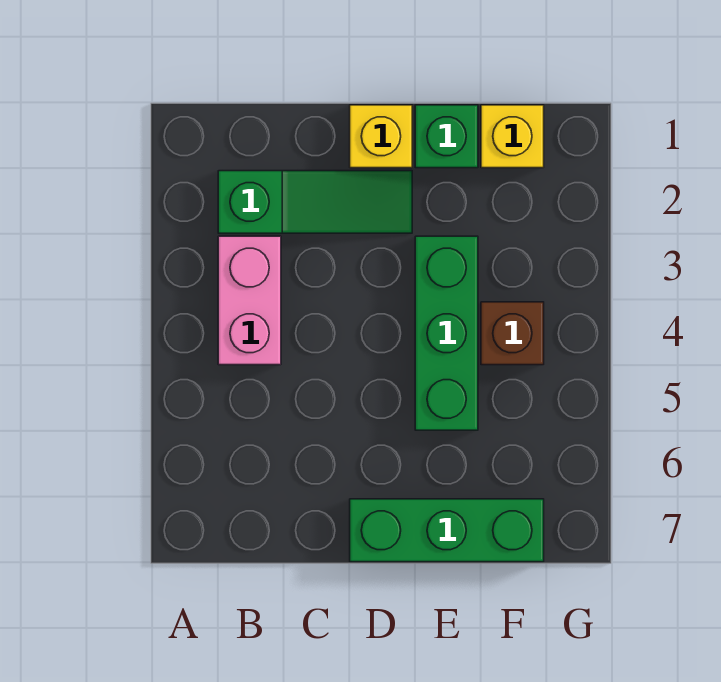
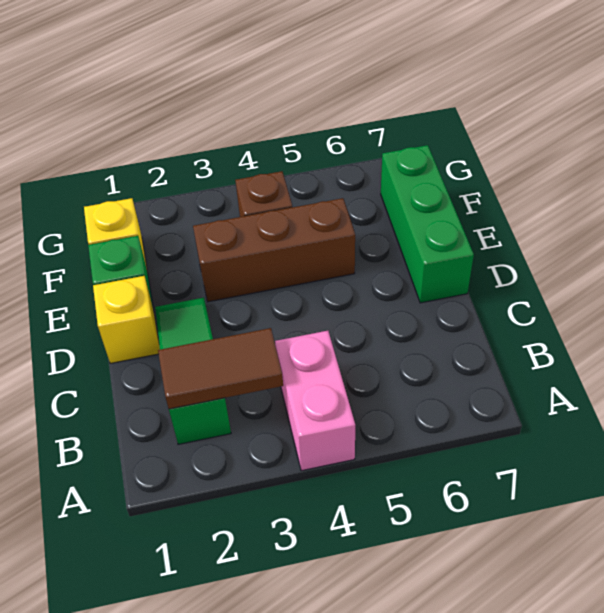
none -> brown tile B2:B3 level 2
pink brick B3:B4 level 1 -> pink brick A4:B4 level 1
green brick E3:E5 level 1 -> brown brick E3:E5 level 1

